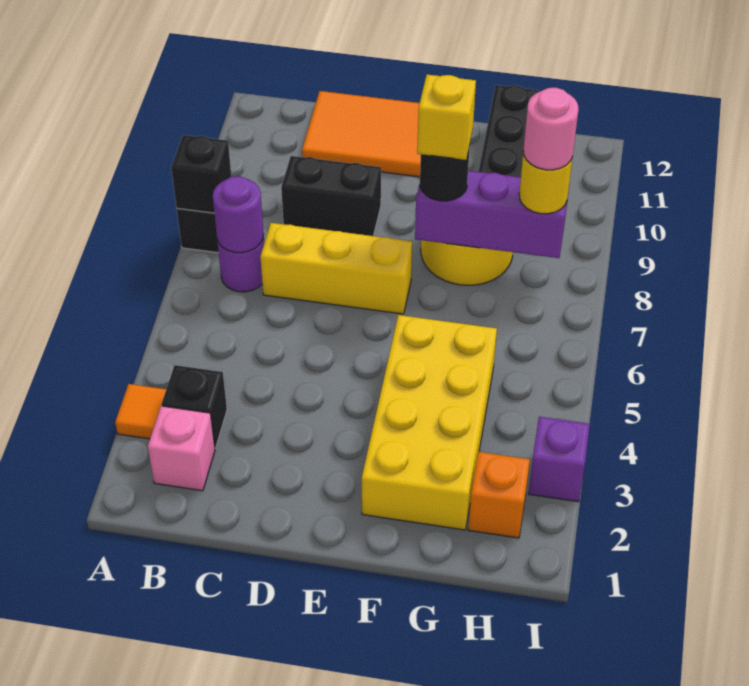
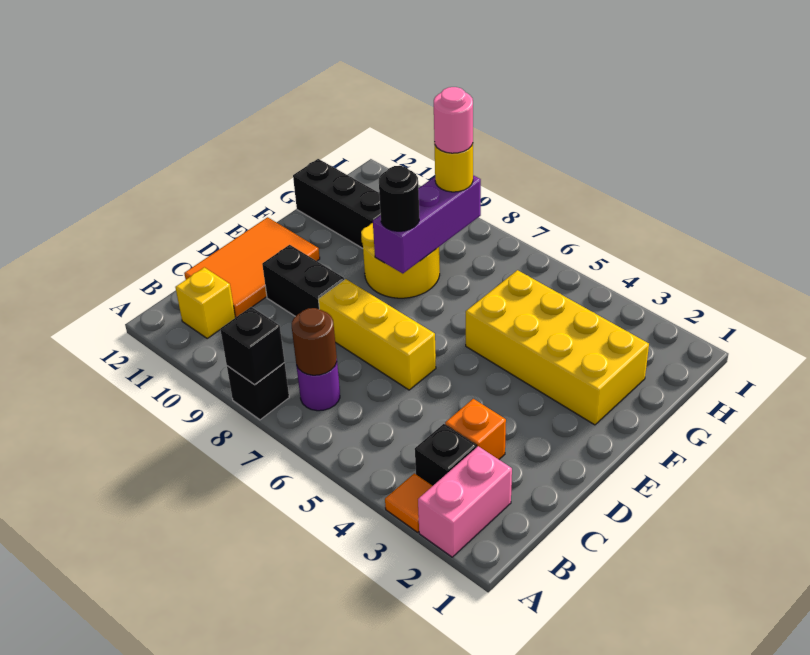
pink brick B2 level 1 -> pink brick A2:B2 level 1
purple round brick B7 level 2 -> brown round brick B7 level 2
yellow brick C7:E7 level 1 -> yellow brick D6:D8 level 1
black brick C9:D9 level 1 -> black brick D9:D10 level 1
yellow brick F8 level 4 -> yellow brick B11 level 1
orange brick H2 level 1 -> orange brick C3 level 1
purple brick I3 level 1 -> none

